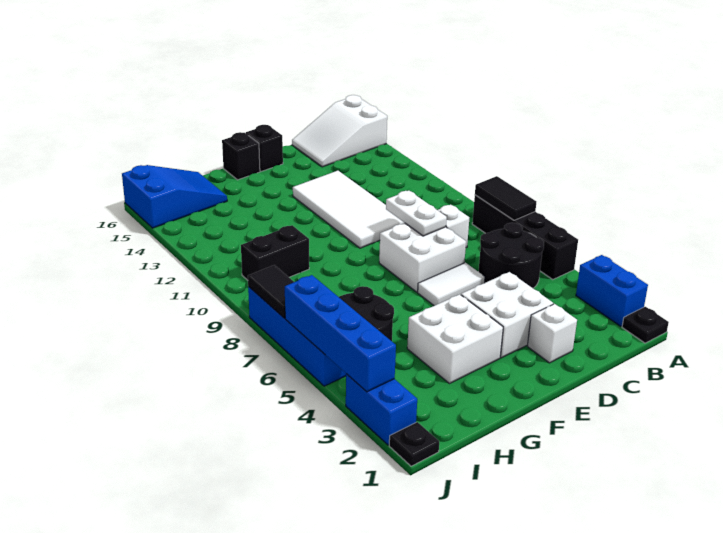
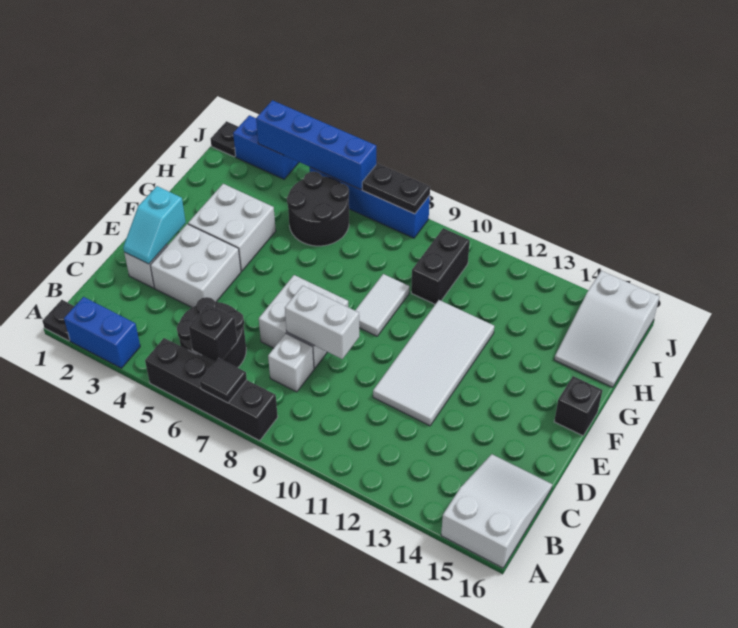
black tile A7:A8 level 2 -> black tile A7 level 2
none -> cyan slope D2:E2 level 2 top E
white tile D6:E6 level 1 -> white tile F9:G9 level 1
white plate D8:D9 level 2 -> white brick D8:D9 level 2
white tile D10:E13 level 1 -> white tile D11:G12 level 1
black brick E16 level 1 -> black brick B6 level 2
blue slope H15:J16 level 1 top J -> white slope H15:J16 level 1 top J
black tile J7:J8 level 2 -> black plate J7:J8 level 2

